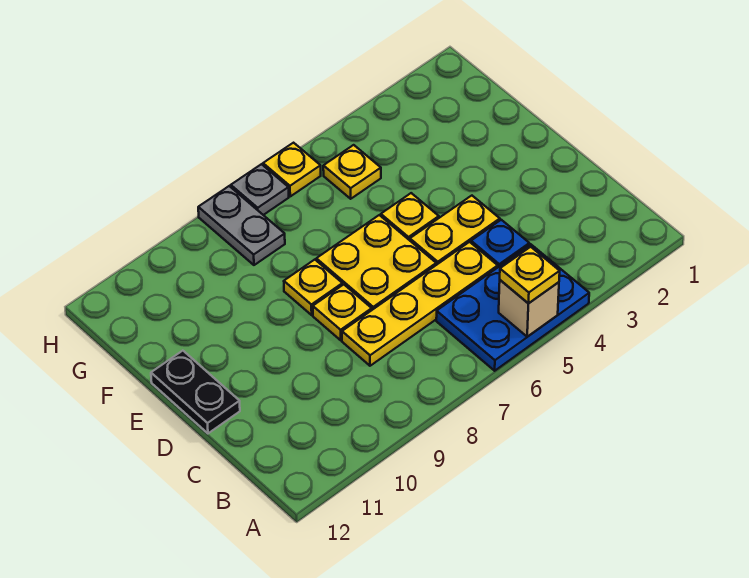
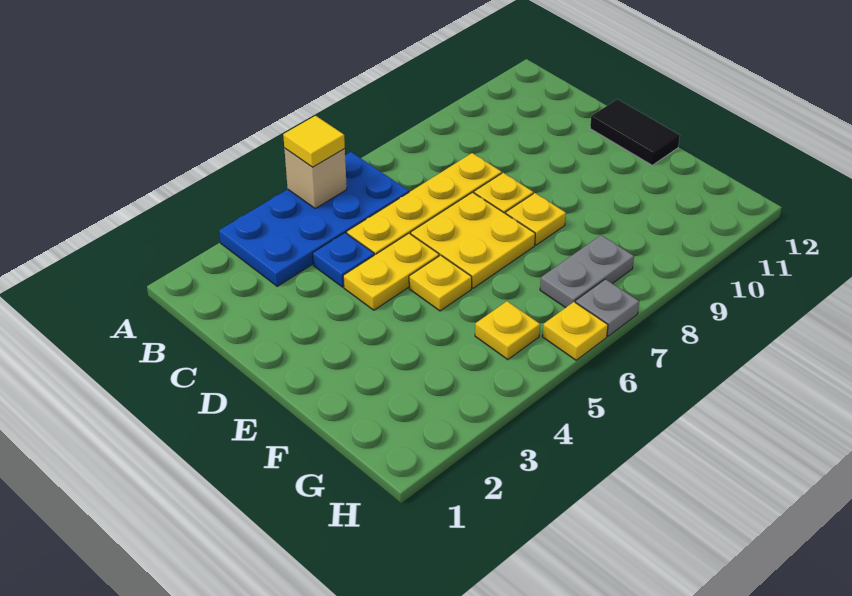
blue plate A4:B6 level 1 -> blue plate A3:B6 level 1
yellow plate A5 level 3 -> yellow tile A5 level 3
black plate D12:E12 level 1 -> black tile D12:E12 level 1
grey plate G8:H8 level 1 -> grey plate G7:G8 level 1

